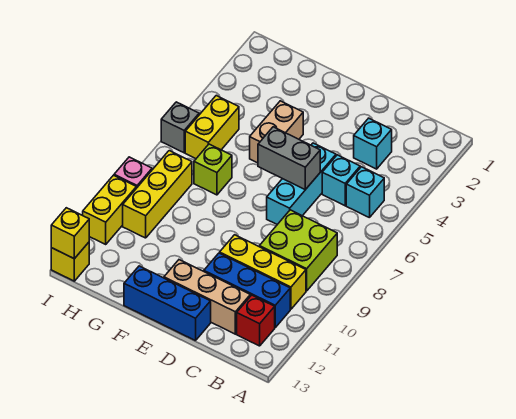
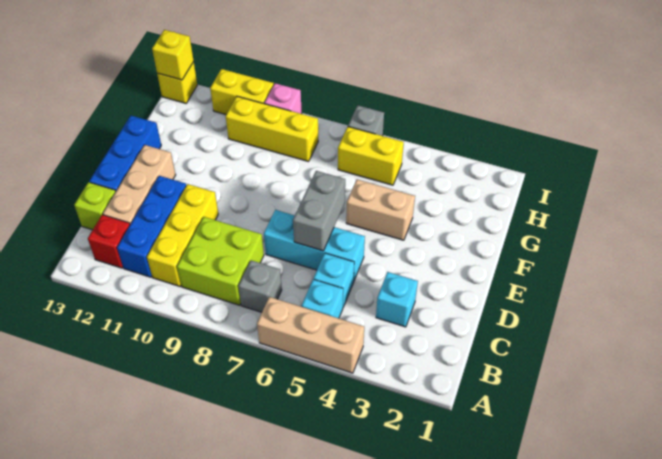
none -> tan brick A4:A6 level 1
none -> grey brick B7 level 1
lime brick G7 level 1 -> lime brick C13 level 1

